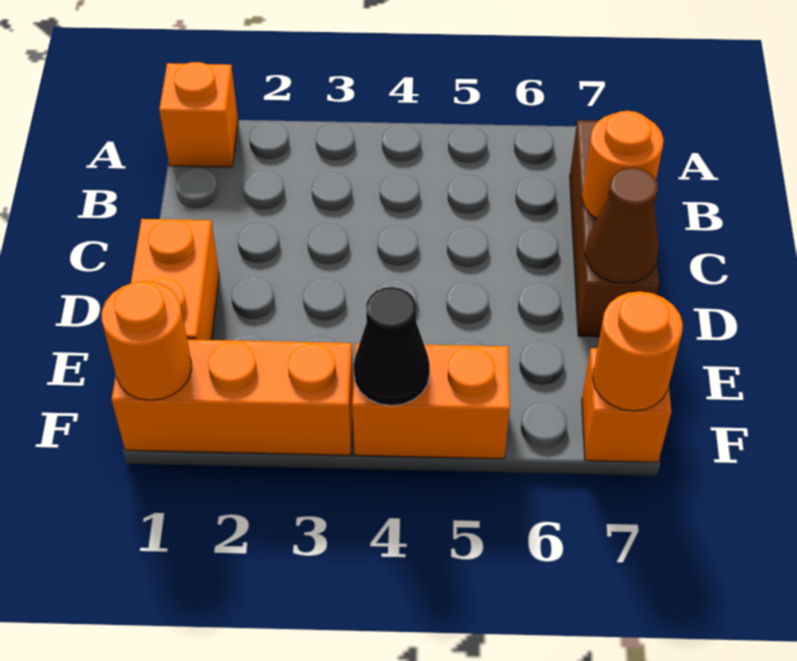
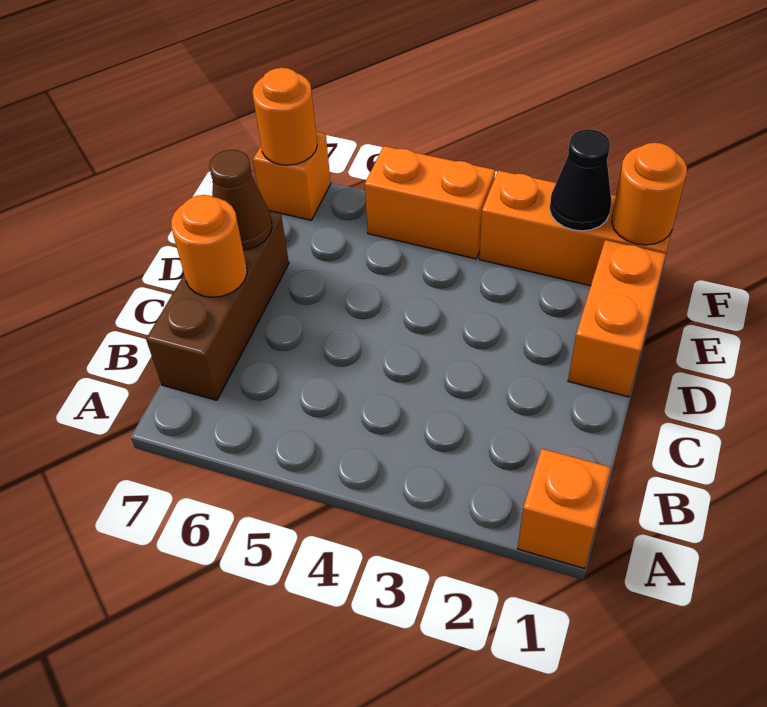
black cone F4 level 2 -> black cone F2 level 2

